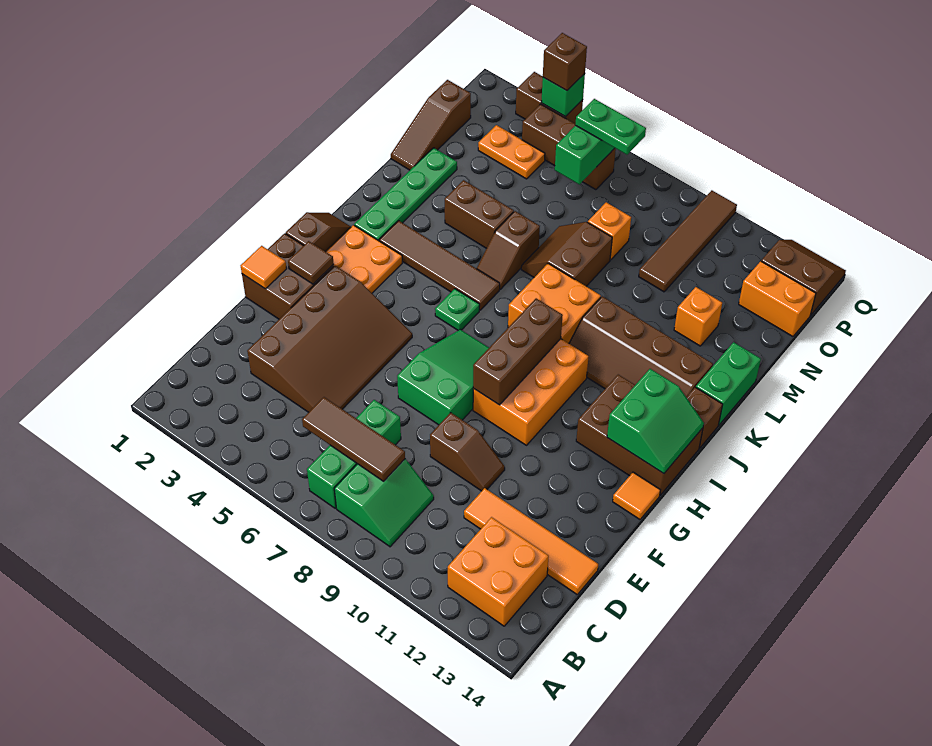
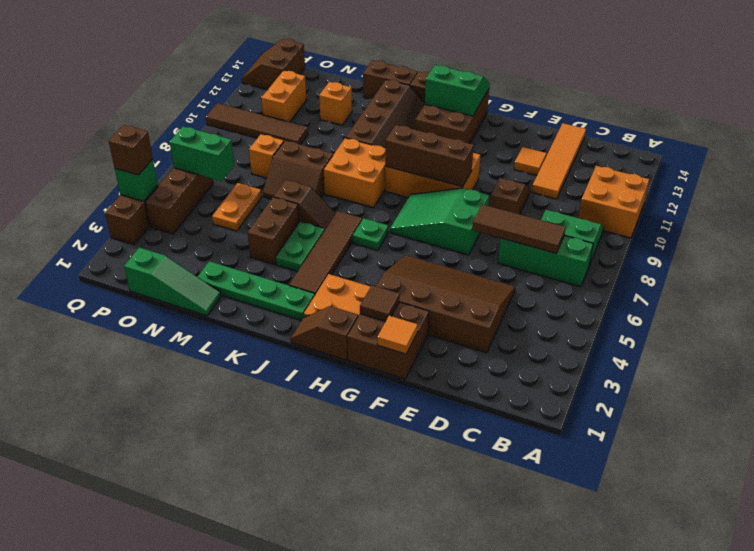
orange brick B12:C13 level 1 -> orange brick A10:B11 level 1
brown tile C6:C8 level 2 -> brown tile C7:E7 level 2
orange tile G14 level 1 -> orange tile E12 level 1
green brick K14:L14 level 1 -> brown brick K14:L14 level 1
brown slope M1:O1 level 1 top O -> green slope M1:O1 level 1 top O
orange plate O3:O4 level 1 -> orange plate N5:N6 level 1
orange brick O13:O14 level 1 -> orange brick O11:O12 level 1
green plate P6:P7 level 3 -> green plate K4:K5 level 1

